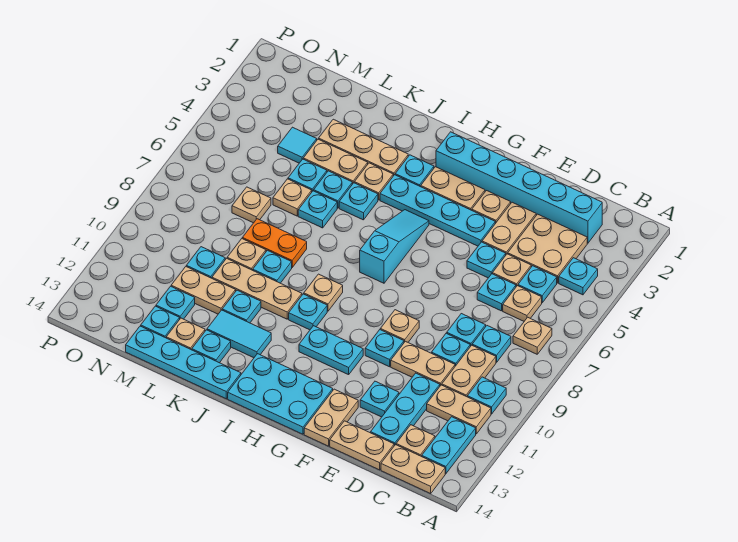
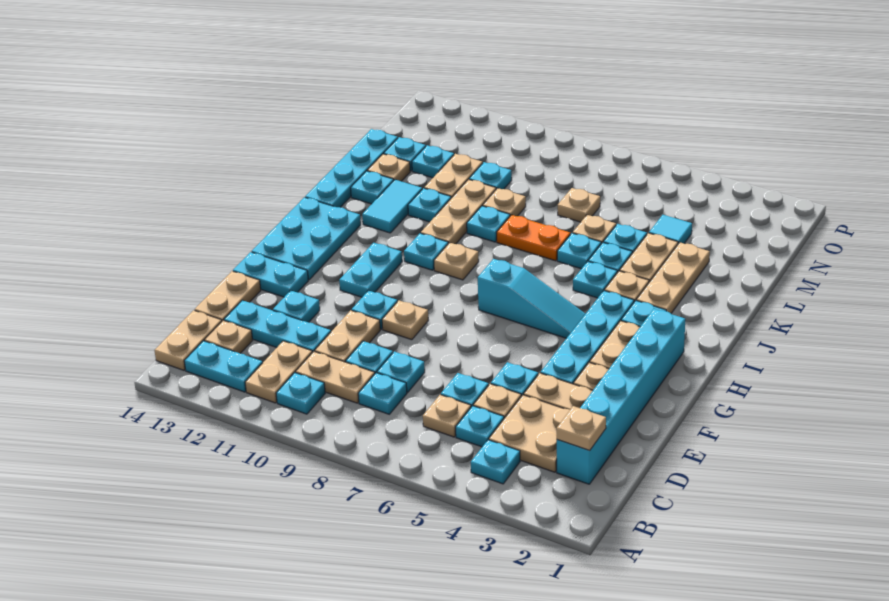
tan plate B7 level 1 -> tan plate C2 level 2
tan plate F13:F14 level 1 -> cyan plate F13:F14 level 1
orange plate K8:L8 level 1 -> orange plate K7:K8 level 1

